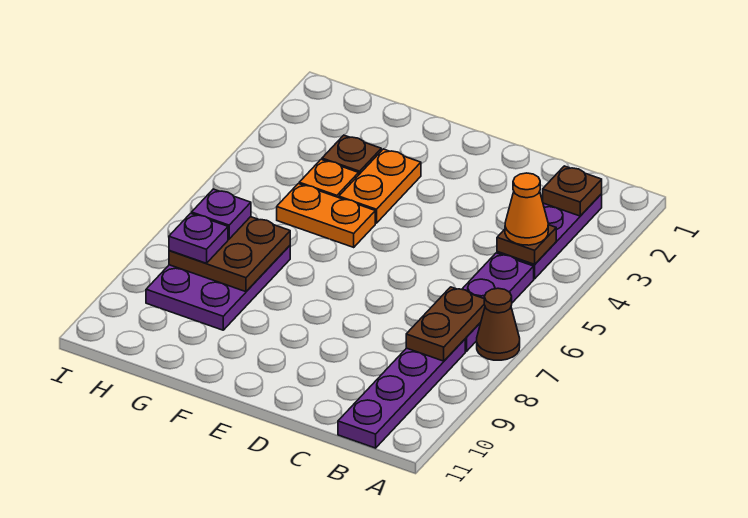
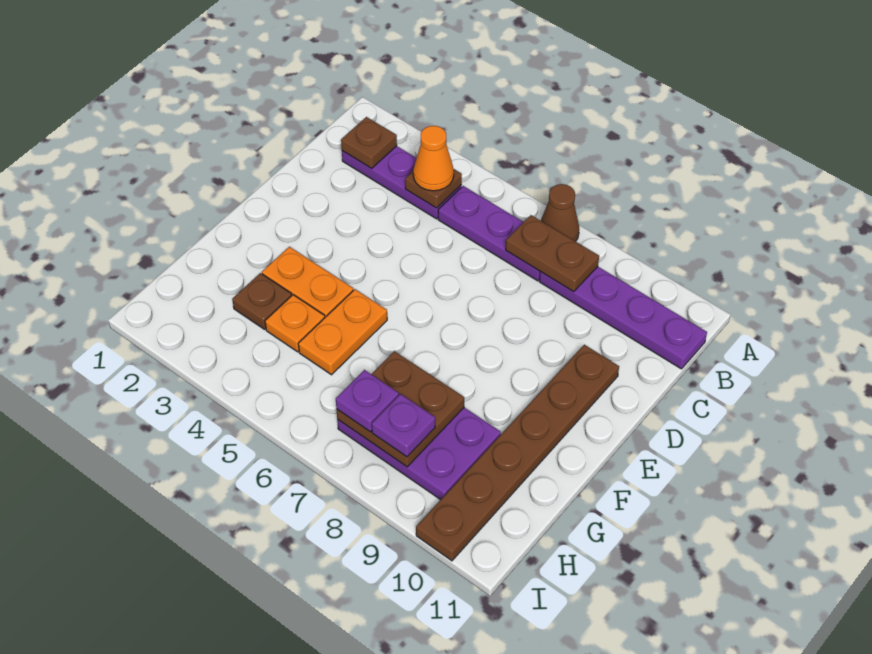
none -> brown plate D10:I10 level 1

